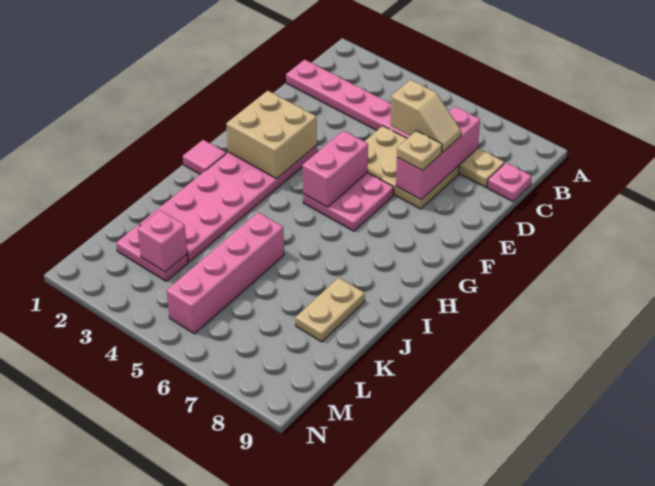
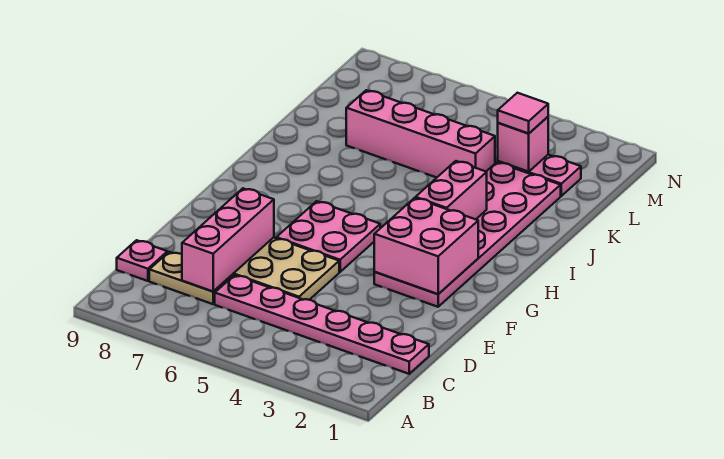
tan slope D6:D7 level 3 top 6 -> none
tan plate E7 level 3 -> none
tan brick F2:G3 level 2 -> pink brick F2:G3 level 2
pink brick F5:G5 level 2 -> pink brick H3:I3 level 2
pink tile H1 level 1 -> pink tile L3 level 3
pink brick J5:M5 level 1 -> pink brick K4:K7 level 1
tan plate J8:K8 level 1 -> none

